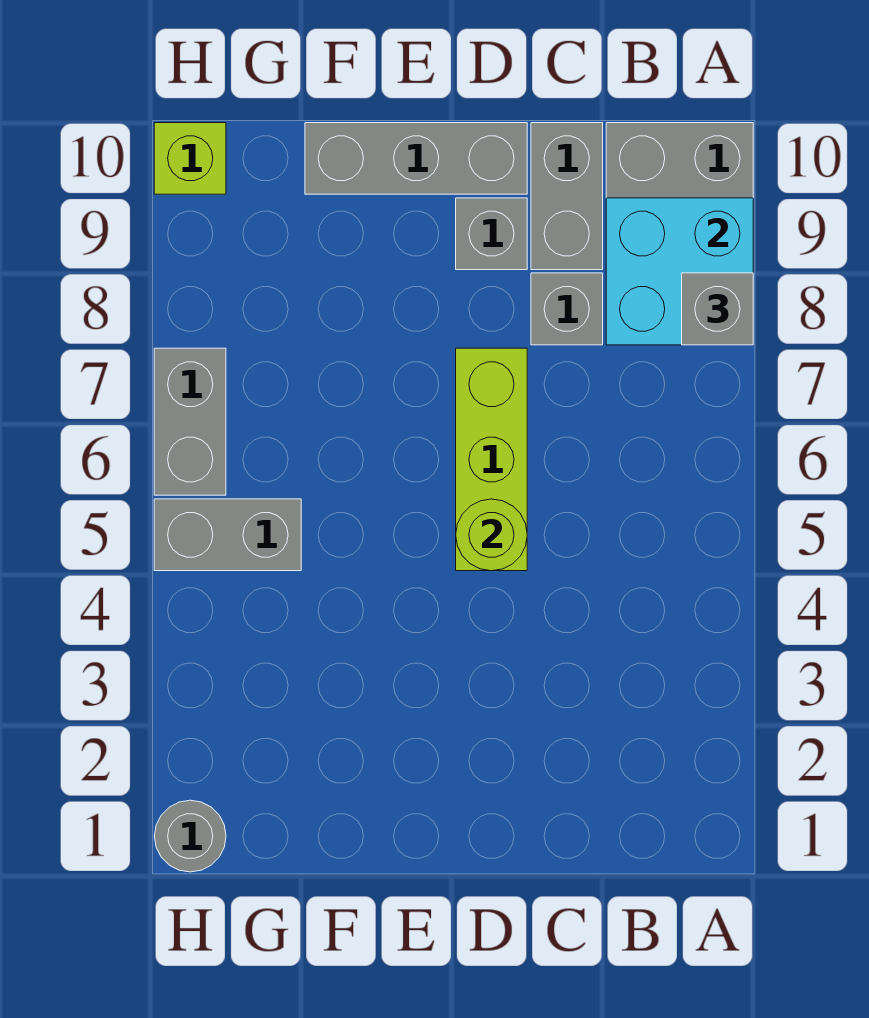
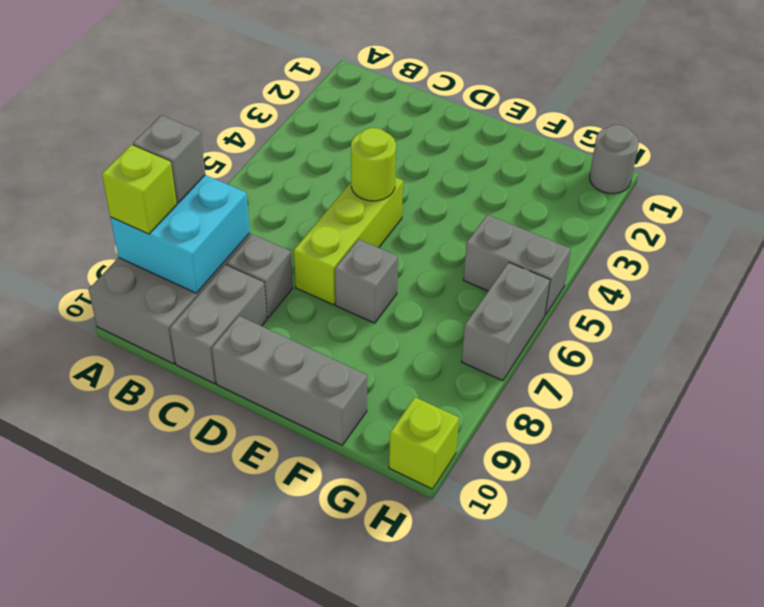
none -> lime brick A9 level 3
grey brick D9 level 1 -> grey brick E7 level 1

